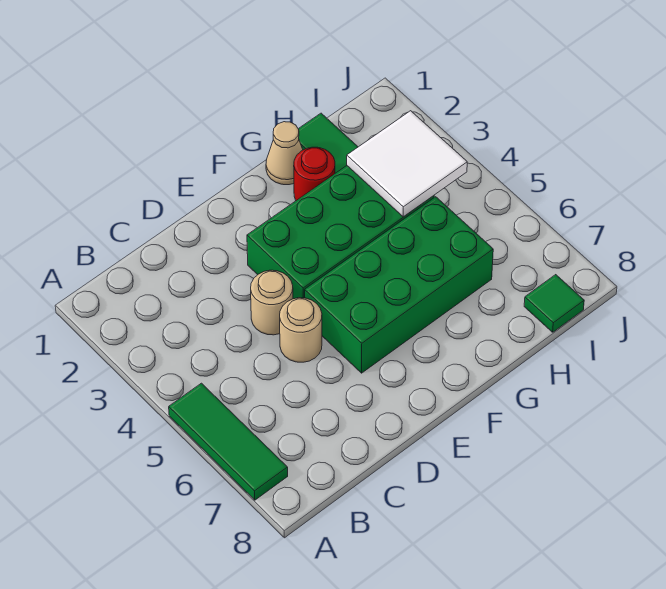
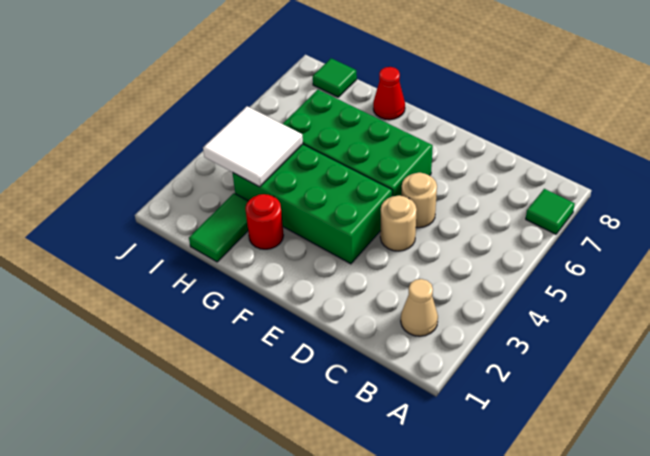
green tile A5:A7 level 1 -> green tile A7 level 1
tan cone G1 level 1 -> tan cone B2 level 1
none -> red cone G8 level 1

